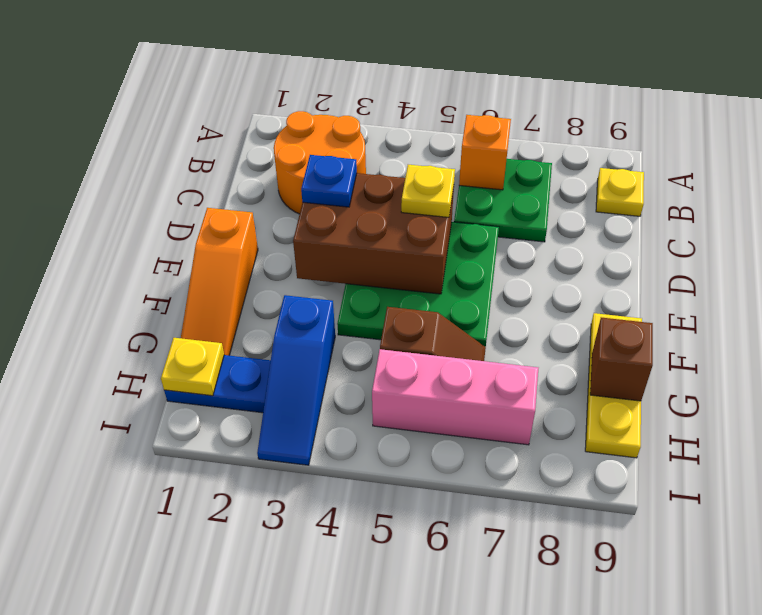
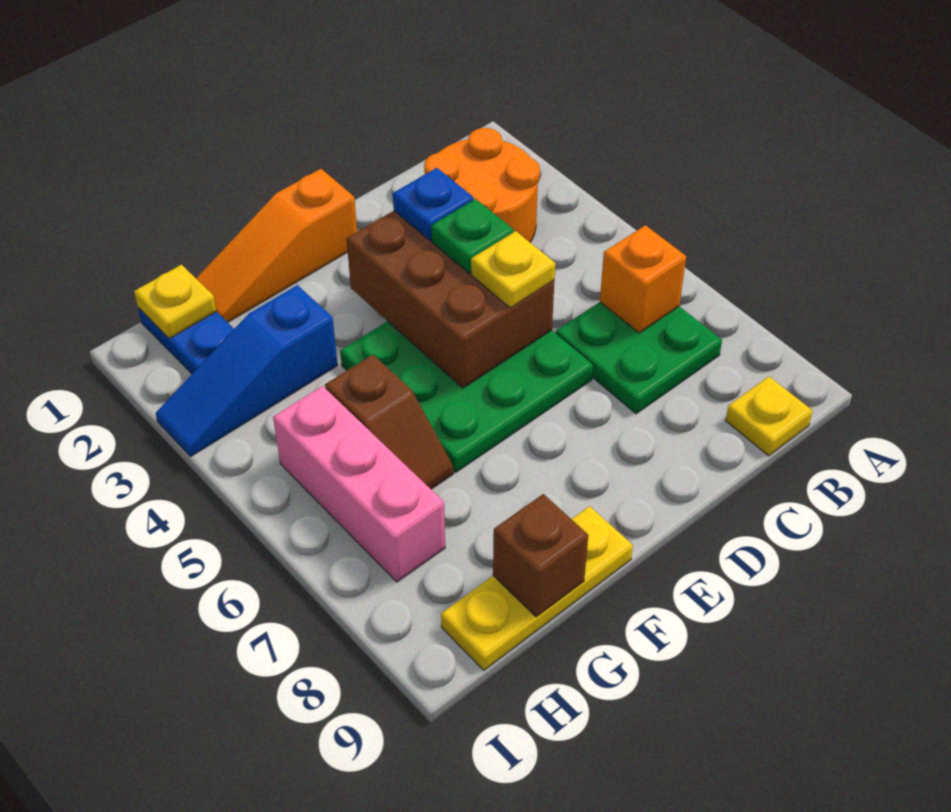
none -> green plate D4 level 3

